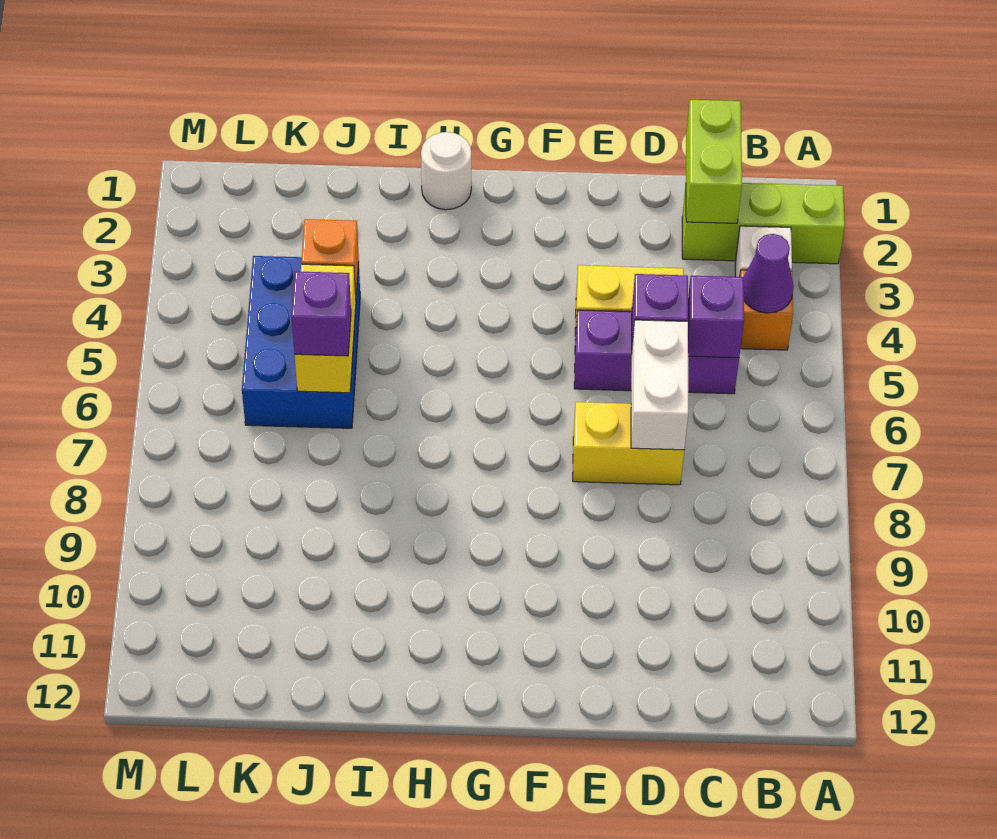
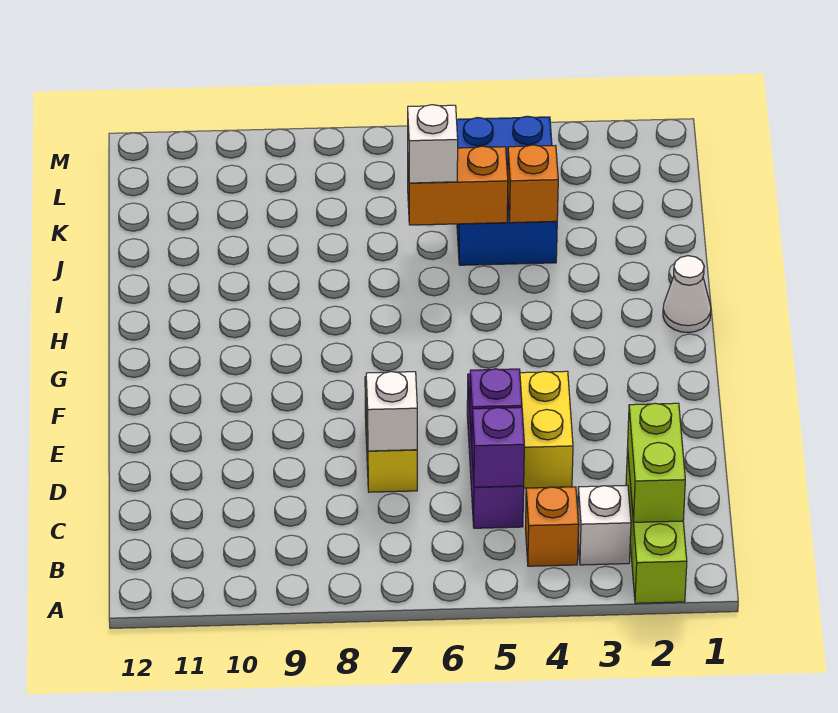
purple cone B4 level 2 -> none
lime brick C1:C2 level 2 -> lime brick B2:C2 level 2
white brick D6:D7 level 2 -> white brick D7 level 2
white round brick H1 level 1 -> white cone H1 level 1
blue brick J4:K6 level 1 -> blue brick J4:L5 level 1
yellow brick J5:J6 level 2 -> orange brick J5:J6 level 2
purple brick J6 level 3 -> white brick J6 level 3

